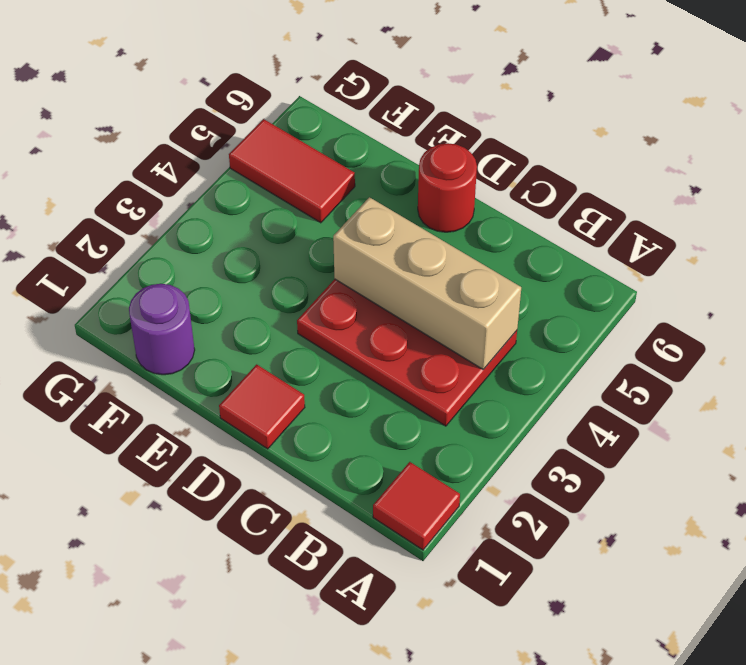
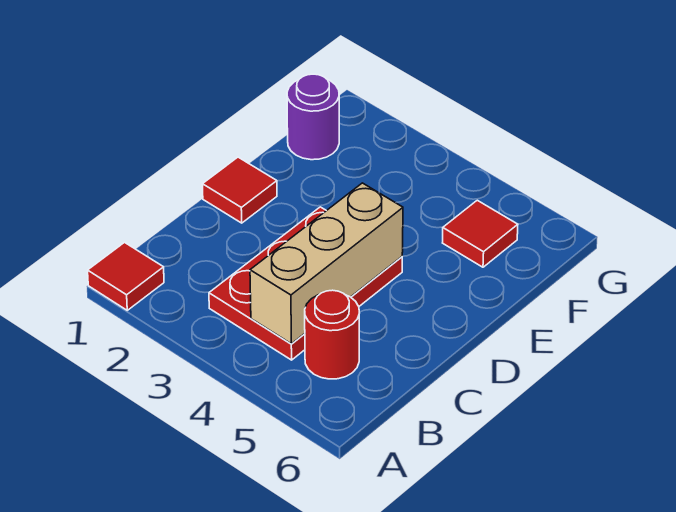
red round brick D6 level 1 -> red round brick B5 level 1
red tile F5:G5 level 1 -> red tile F5 level 1

